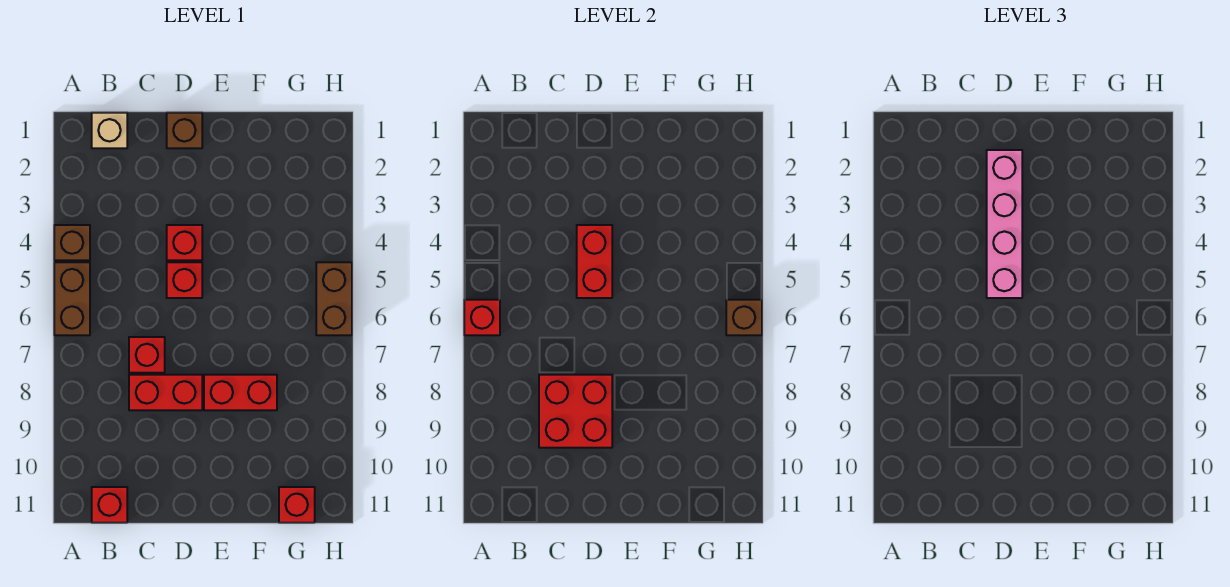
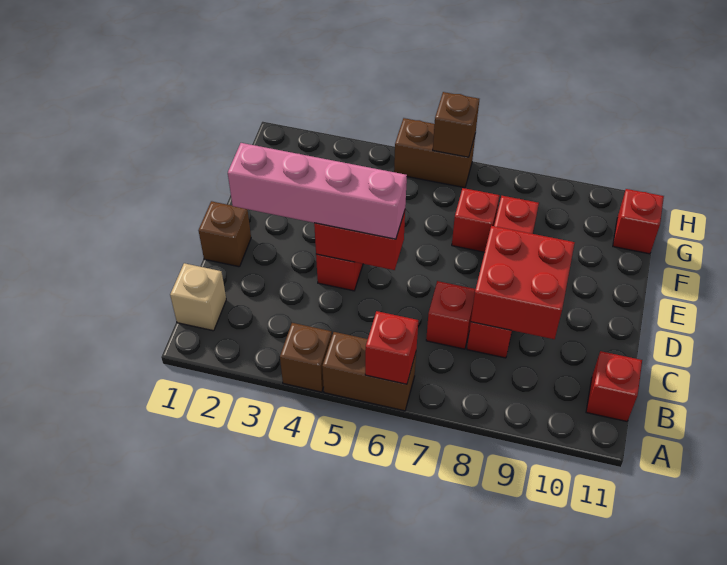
red brick D5 level 1 -> red brick F7 level 1

